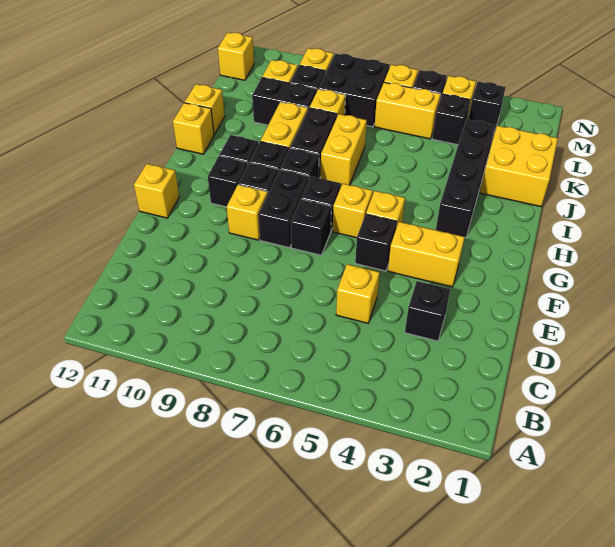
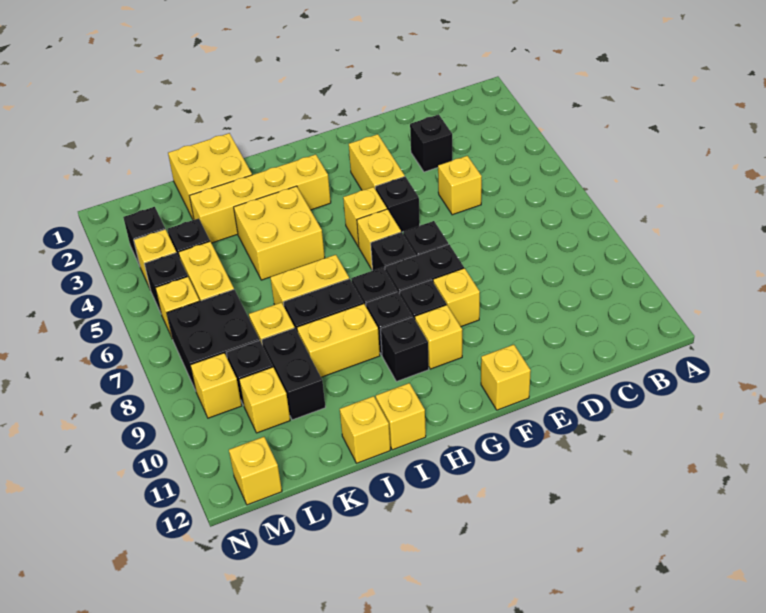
black brick G10 level 1 -> yellow brick G10 level 1
black brick H3:K3 level 1 -> yellow brick H3:K3 level 1
none -> yellow brick I4:J5 level 1

